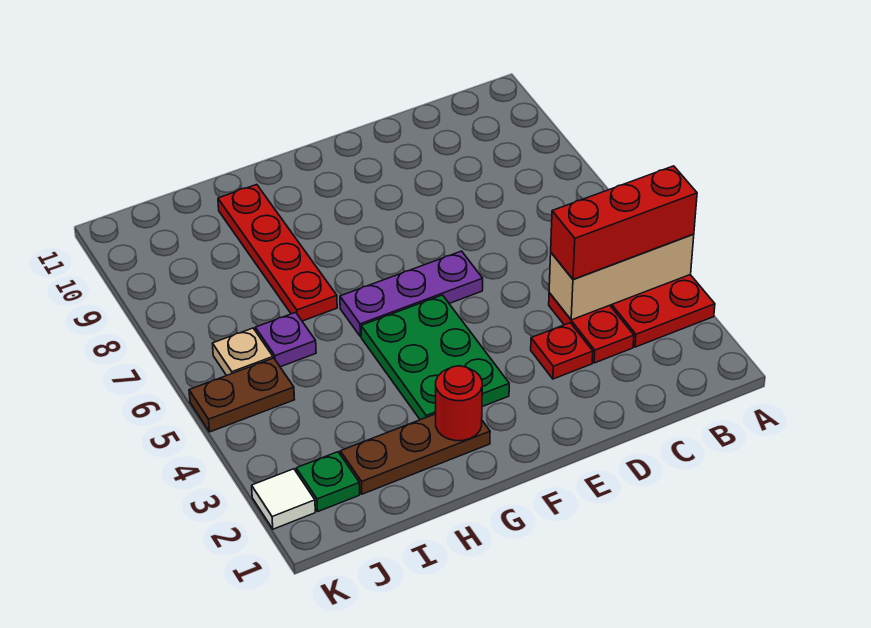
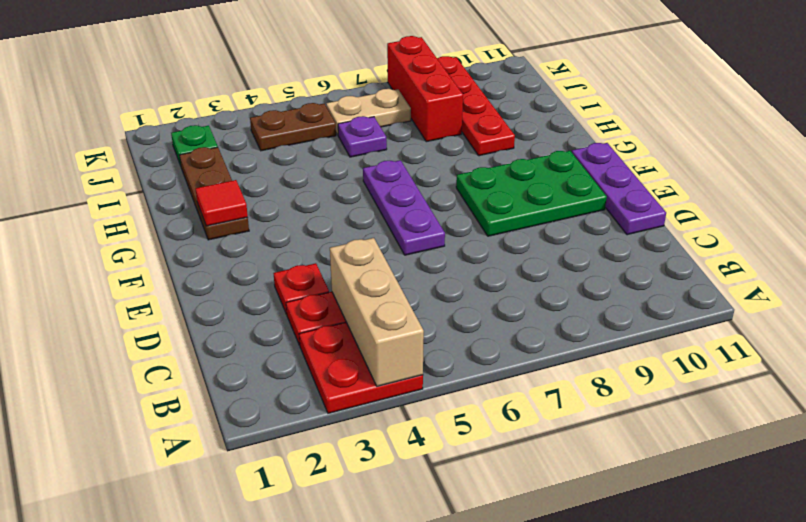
red brick A4:C4 level 3 -> red brick I8:K8 level 1
none -> purple plate D11:F11 level 1
green plate F3:G5 level 1 -> green plate E8:F10 level 1
red round brick G2 level 2 -> red tile G2 level 2
red plate H7:H10 level 1 -> red plate H9:K9 level 1
brown plate J5:K5 level 1 -> brown plate J4:J5 level 1
tan plate J6 level 1 -> tan plate J6:J7 level 1
white tile K2 level 1 -> none

